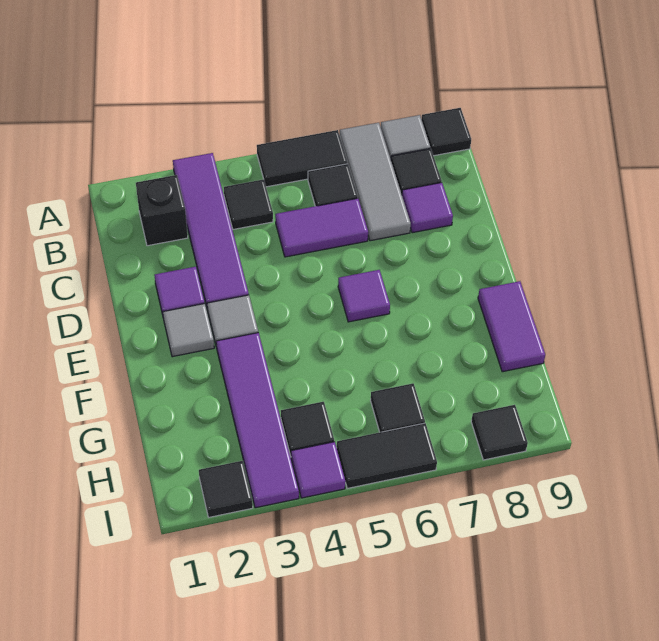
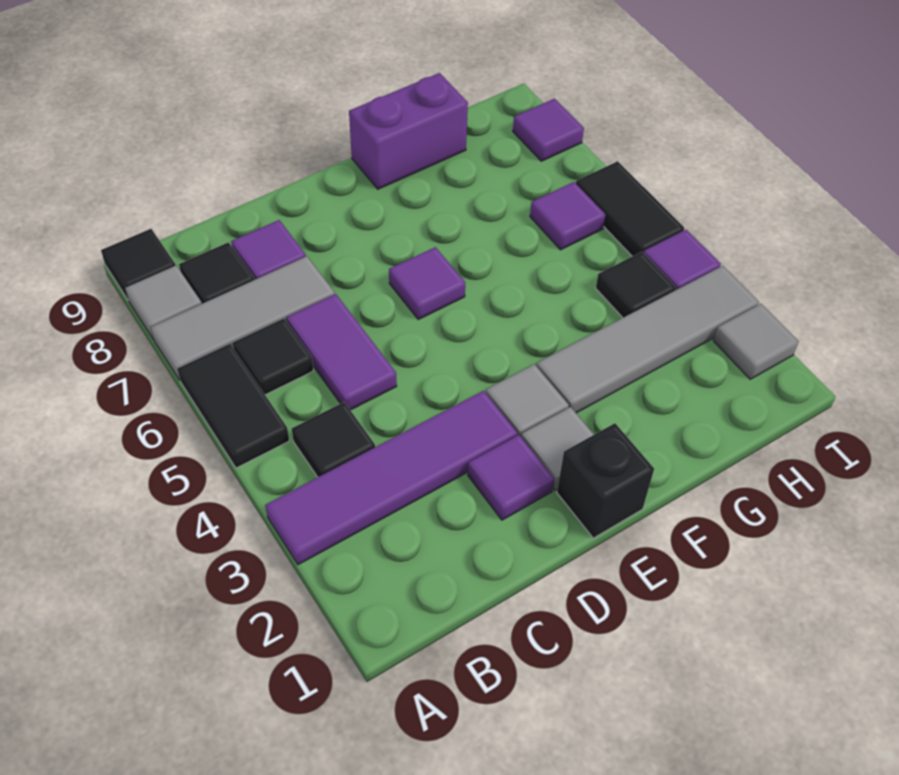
black brick B2 level 1 -> black brick E1 level 1
purple tile F3:I3 level 1 -> grey tile F3:I3 level 1
purple tile F9:G9 level 1 -> purple brick F9:G9 level 1
black tile H6 level 1 -> purple tile H6 level 1
black tile I2 level 1 -> grey tile I2 level 1
black tile I8 level 1 -> purple tile I8 level 1

